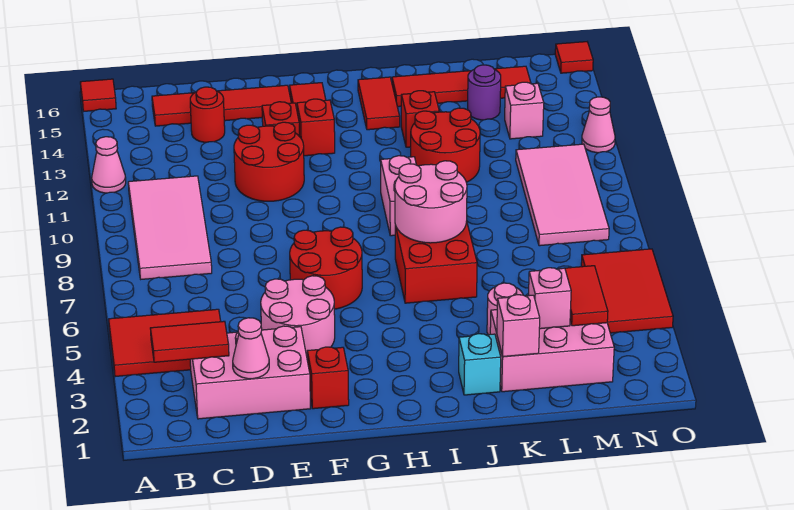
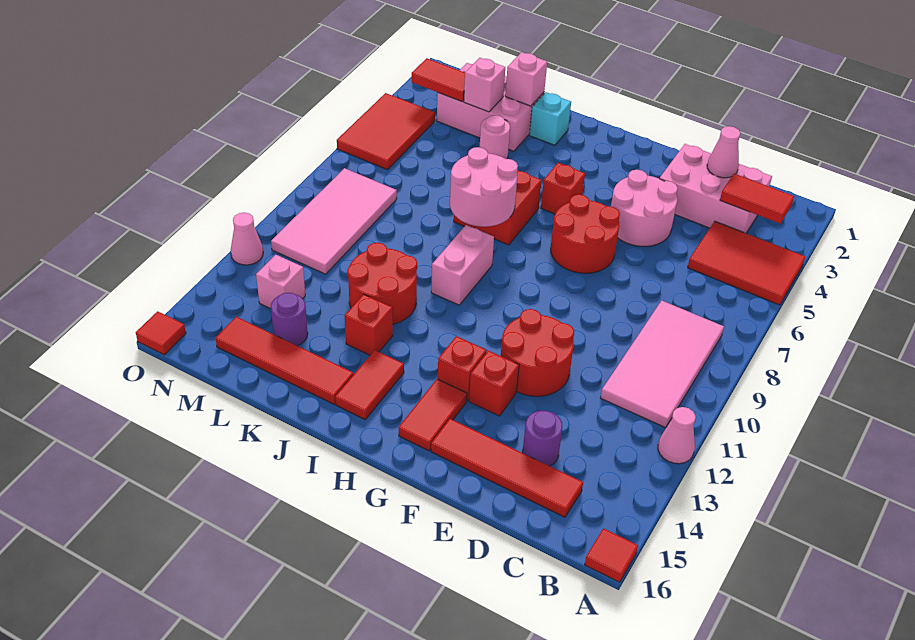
red round brick D14 level 1 -> purple round brick D14 level 1
red brick F2 level 1 -> red brick H5 level 1
red tile M3:M4 level 2 -> red tile M3:N3 level 2

